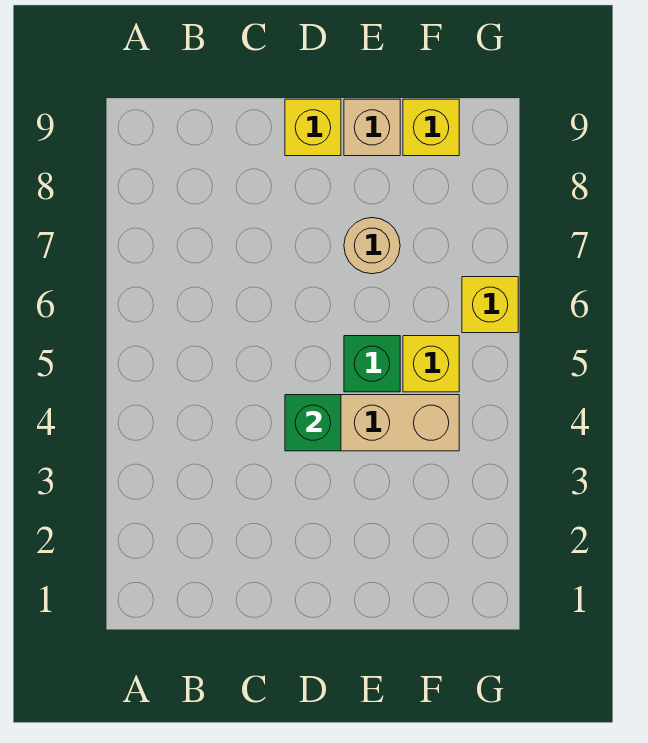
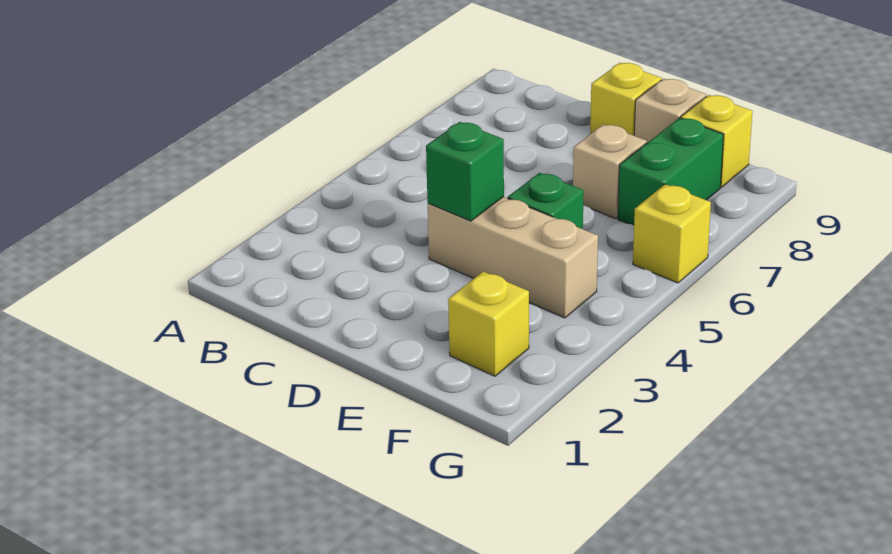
tan round brick E7 level 1 -> tan brick E7 level 1
yellow brick F5 level 1 -> yellow brick F2 level 1
none -> green brick F7:F8 level 1

